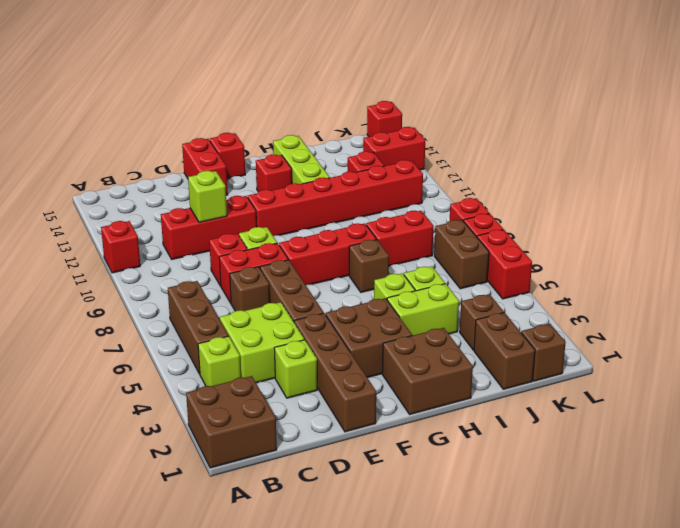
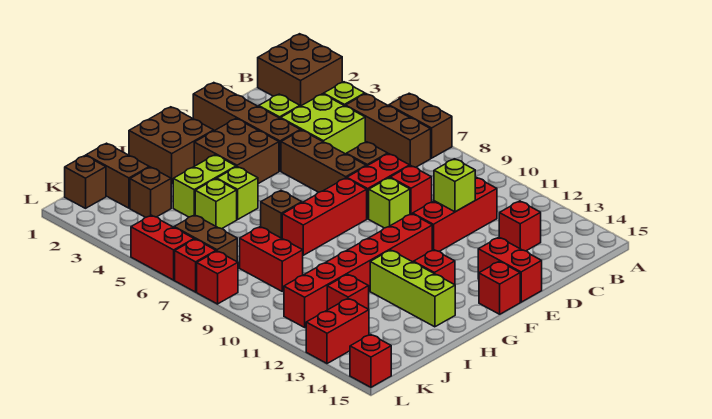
none -> brown brick A6:A7 level 1
red brick A11 level 1 -> red brick C13 level 1
red brick I8:J8 level 1 -> red brick J8:J9 level 1

